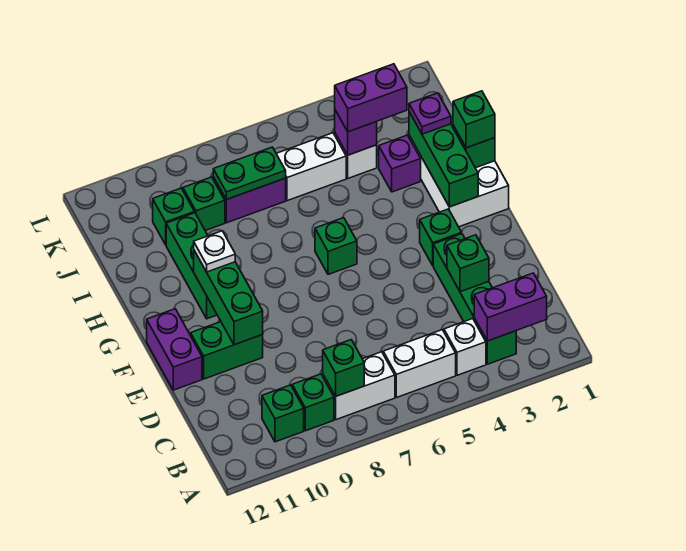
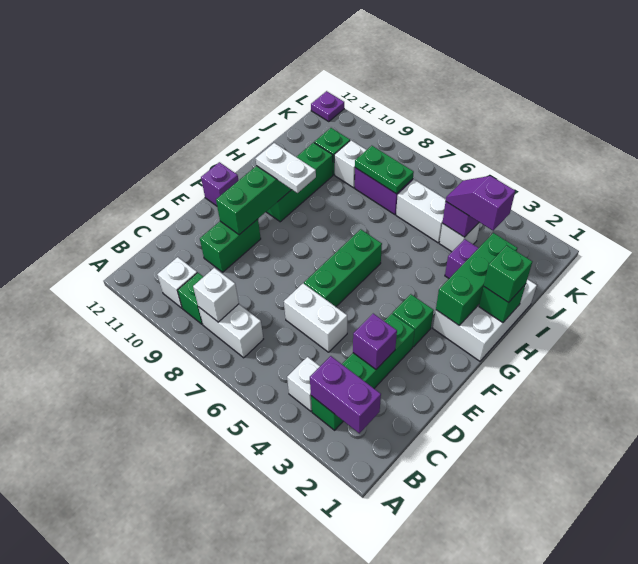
white brick B5:B6 level 1 -> white brick D5:D6 level 1
green brick B8 level 2 -> white brick B8 level 2
green brick B10 level 1 -> white brick B10 level 1
green brick D3 level 2 -> purple brick D3 level 2
green brick E10:E11 level 1 -> green brick D10:E10 level 1
purple brick E12:F12 level 1 -> purple brick F12 level 1
green brick G6 level 1 -> green brick E6:G6 level 1
white plate G10 level 3 -> white plate G9:G10 level 3
purple plate I2 level 3 -> purple plate L12 level 1
purple brick J3:J4 level 3 -> purple slope J3:J4 level 3 top 3
green brick J9 level 1 -> white brick J9 level 1

